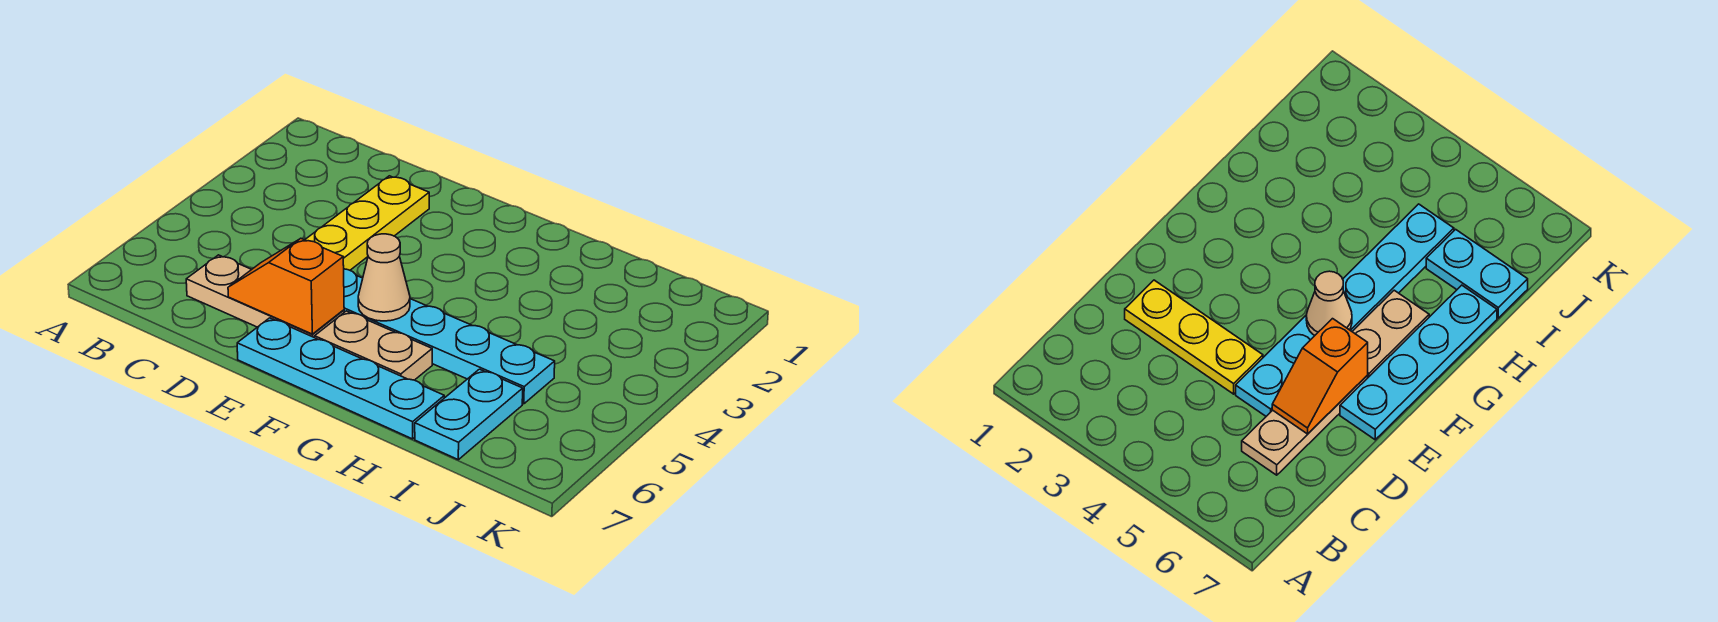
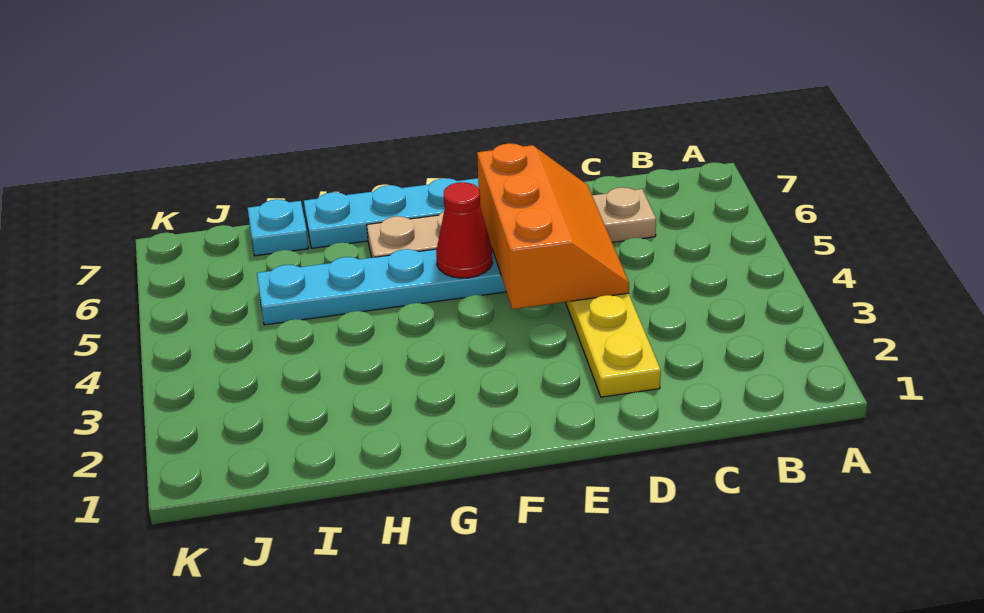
orange slope D6:E6 level 2 top E -> orange slope D4:E6 level 2 top E
tan cone F5 level 2 -> red cone F5 level 2
cyan plate I6:I7 level 1 -> cyan plate I7 level 1

